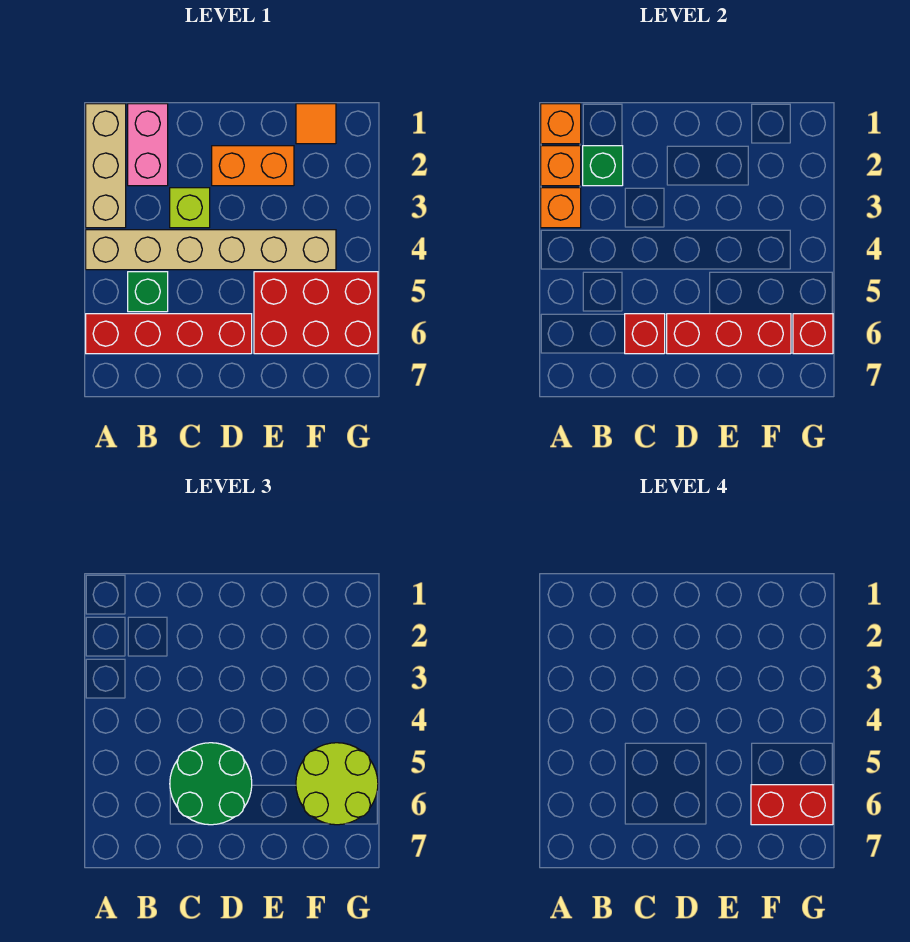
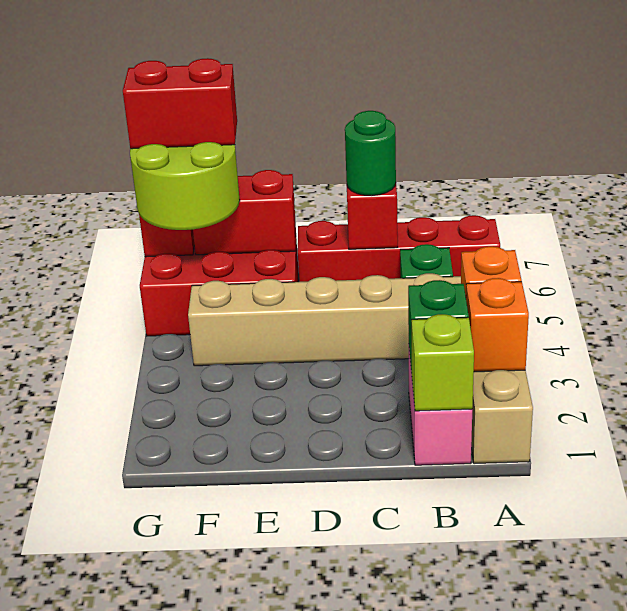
orange brick A1 level 2 -> none
lime brick C3 level 1 -> lime brick B1 level 2
green round brick C5:D6 level 3 -> green round brick C6 level 3
orange brick D2:E2 level 1 -> none
red brick D6:F6 level 2 -> red brick E6:F6 level 2
orange tile F1 level 1 -> none

